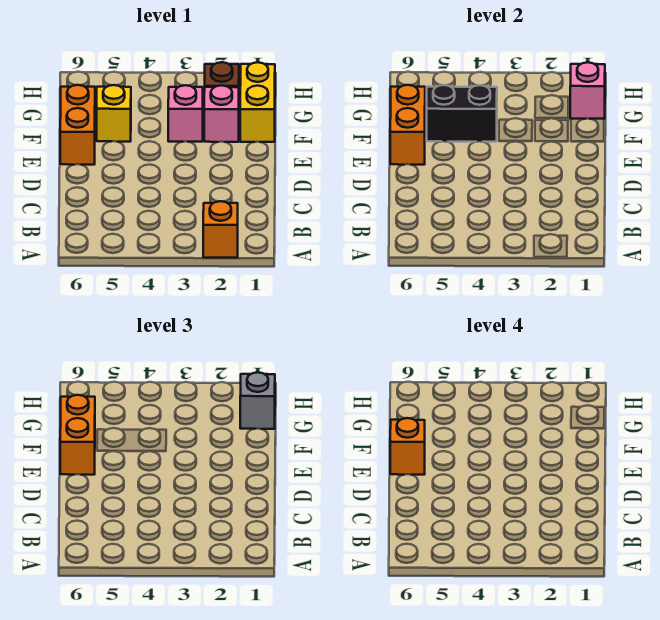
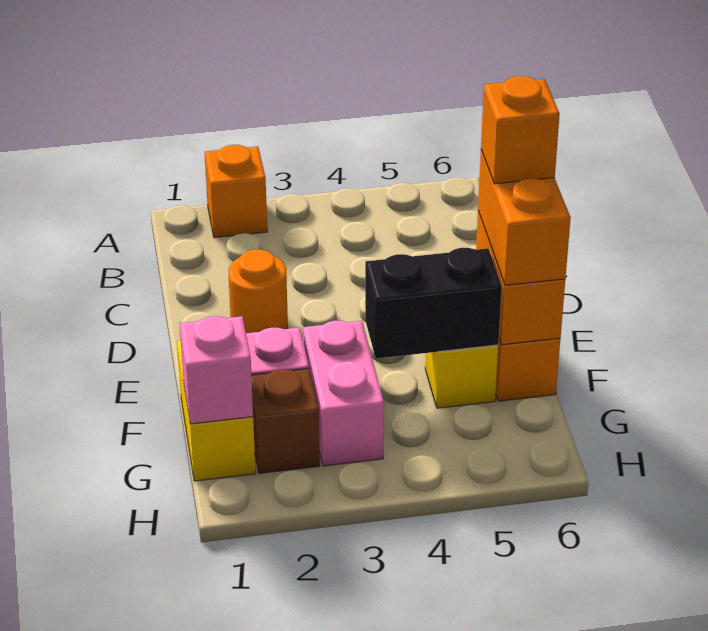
none -> orange round brick D2 level 1
pink brick F3 level 1 -> pink brick F3:G3 level 1
grey brick G1 level 3 -> none

